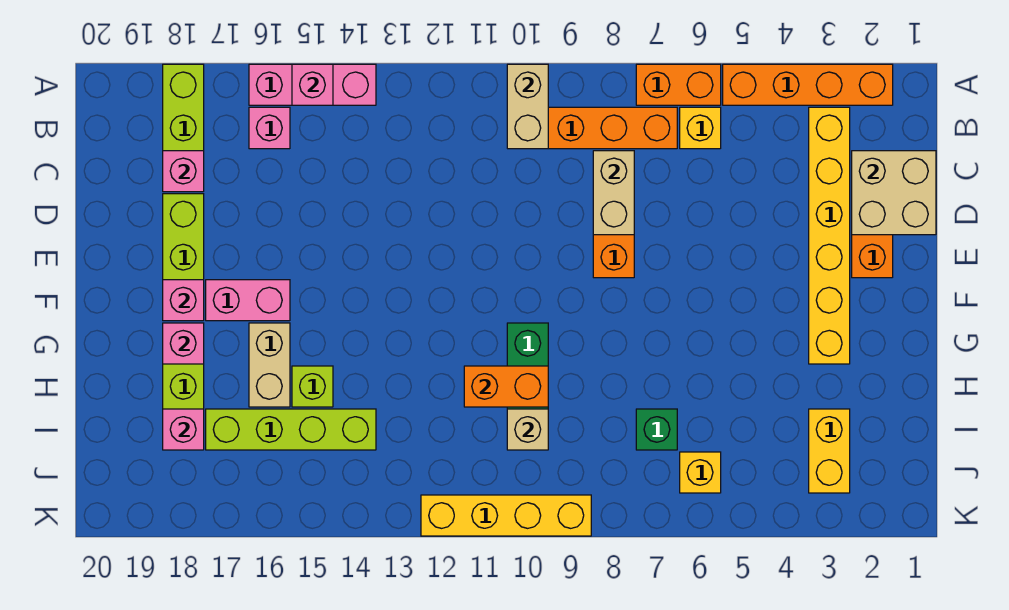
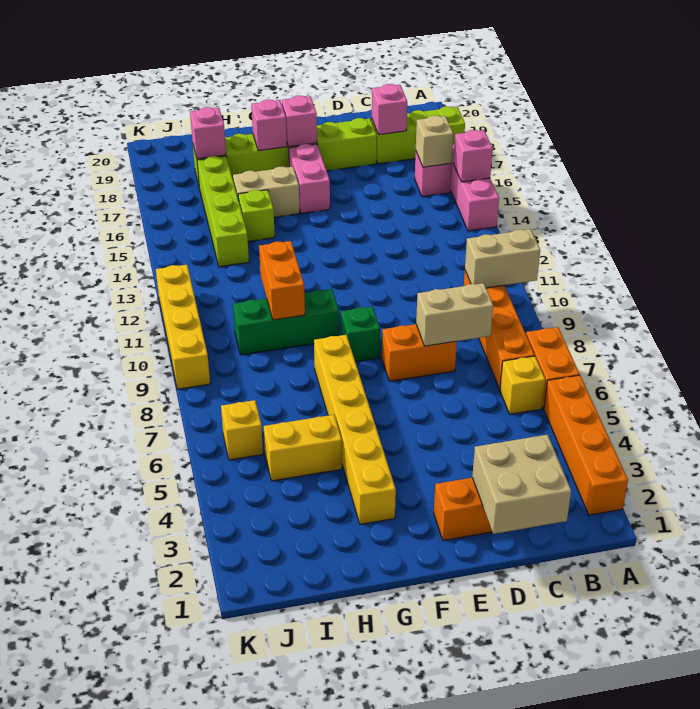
yellow brick B3:G3 level 1 -> yellow brick G3:G8 level 1
yellow brick I3:J3 level 1 -> yellow brick H5:I5 level 1
green brick I7 level 1 -> green brick F9 level 1
tan brick I10 level 2 -> tan brick B16 level 2

